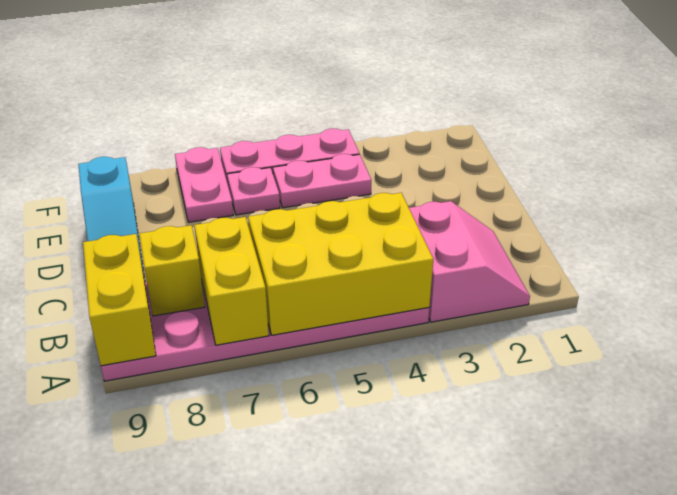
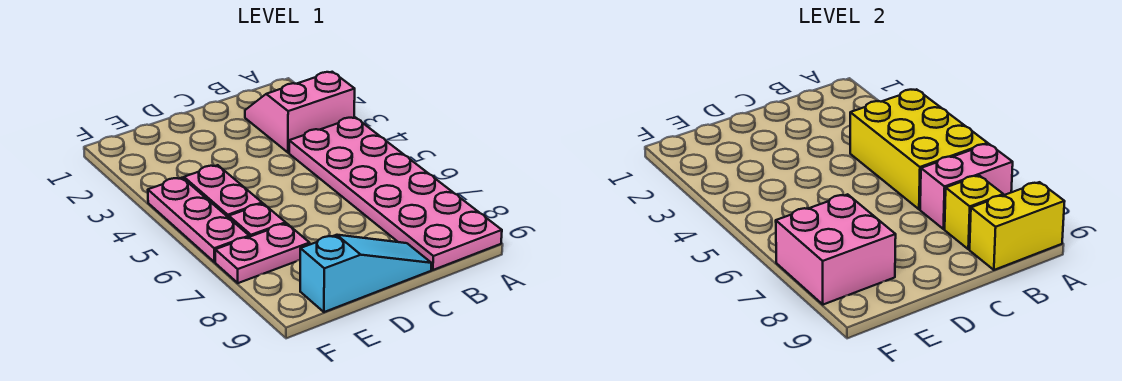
yellow brick A7:B7 level 2 -> pink brick A7:B7 level 2
none -> pink brick E7:F8 level 2

